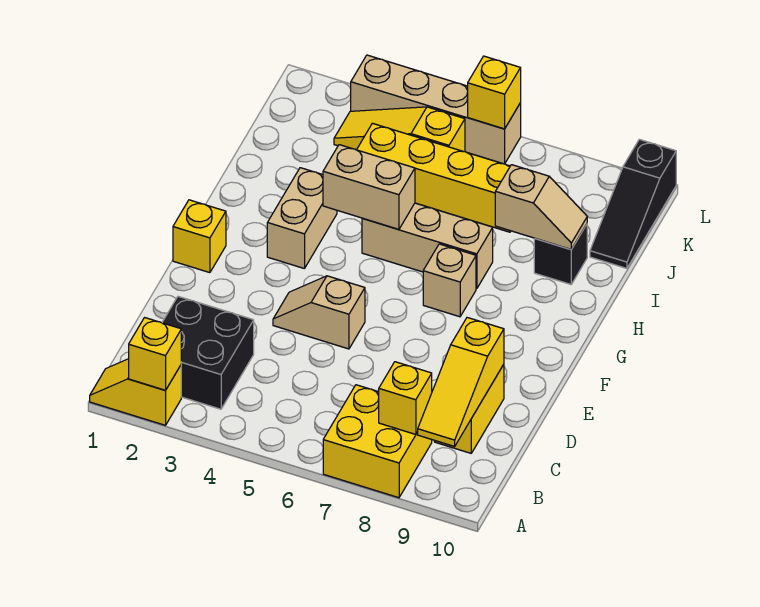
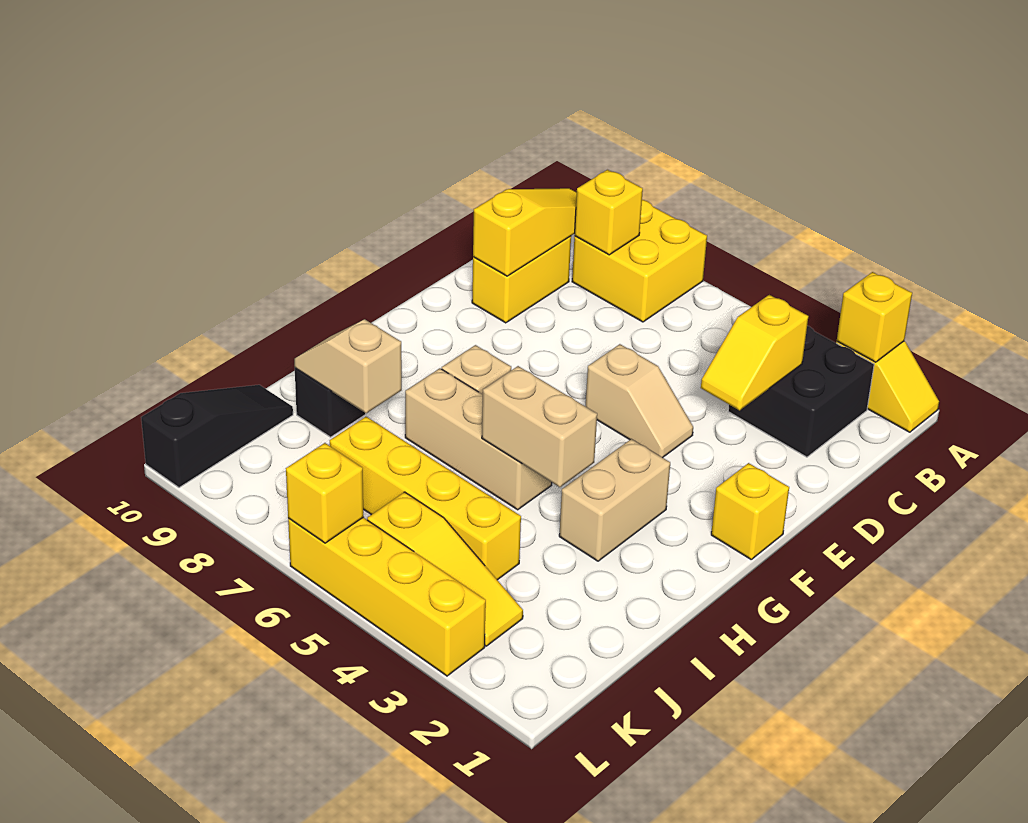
none -> yellow slope C3:D3 level 2 top C
tan brick L3:L6 level 1 -> yellow brick L3:L6 level 1

